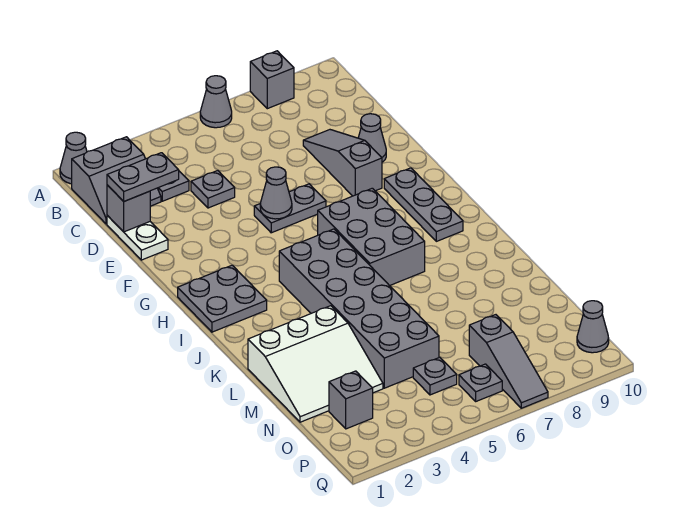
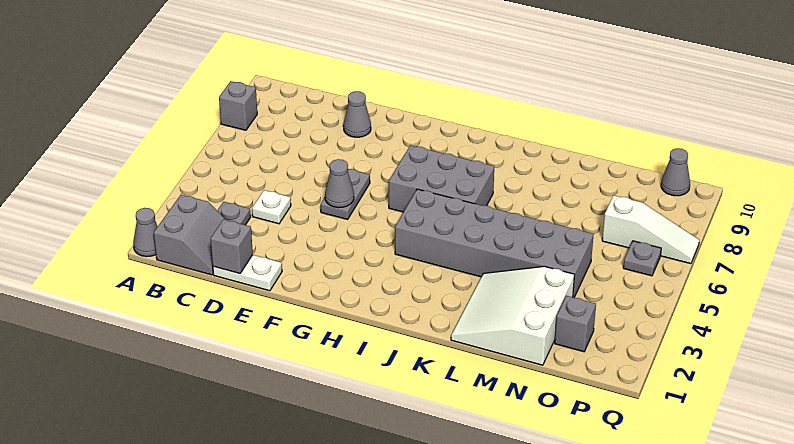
grey cone A6 level 1 -> none
grey plate D1:D2 level 3 -> none
grey plate D4 level 1 -> white plate D4 level 1
grey slope D8:F8 level 1 top F -> none
grey plate G9:I9 level 1 -> none
grey plate H1:I2 level 1 -> none
white slope L1:N3 level 1 top L -> white slope L1:N3 level 1 top N
grey plate O5 level 1 -> none
grey slope O7:Q7 level 1 top O -> white slope O7:Q7 level 1 top O

